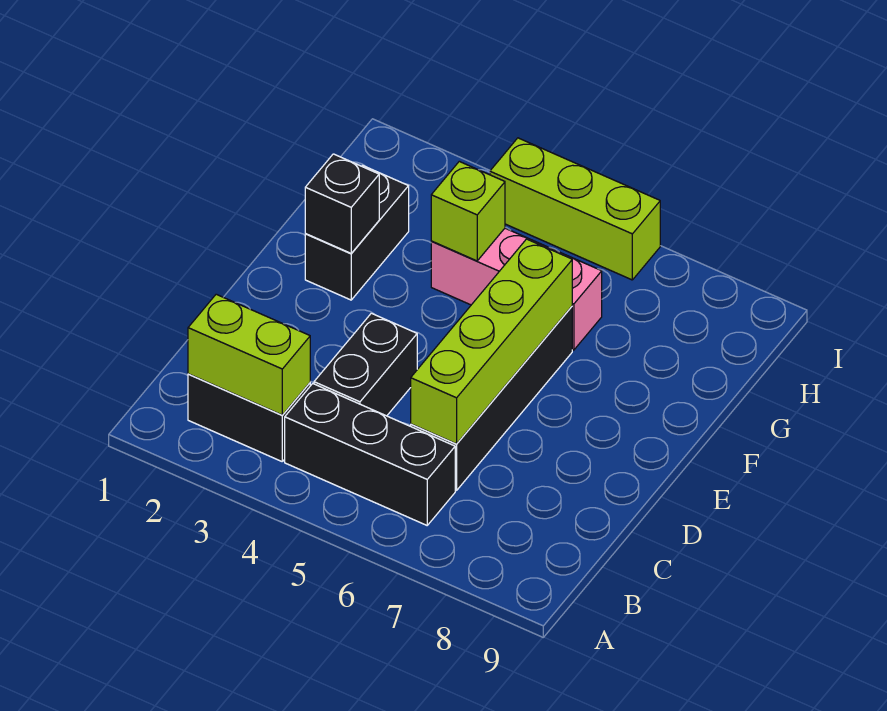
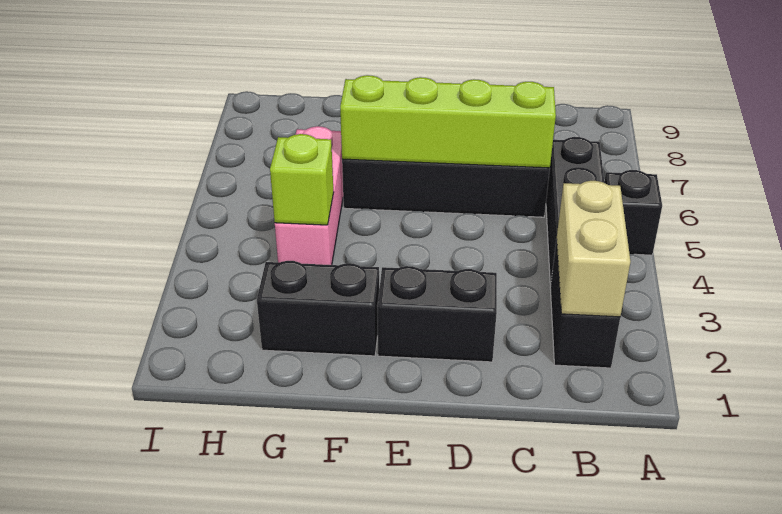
lime brick B2:B3 level 2 -> tan brick B2:B3 level 2
black brick C4:D4 level 1 -> black brick D2:E2 level 1
black brick F2 level 2 -> black brick A5 level 1
lime brick I4:I6 level 1 -> none

